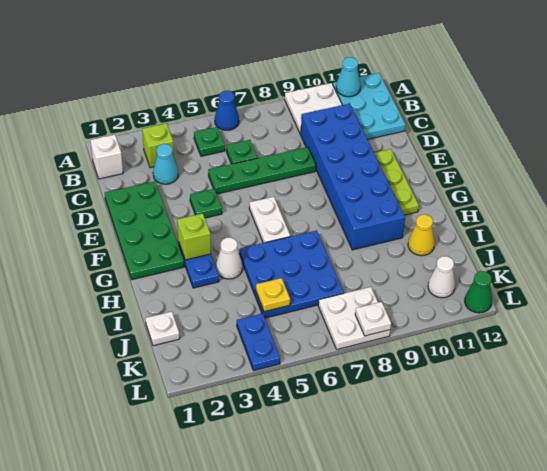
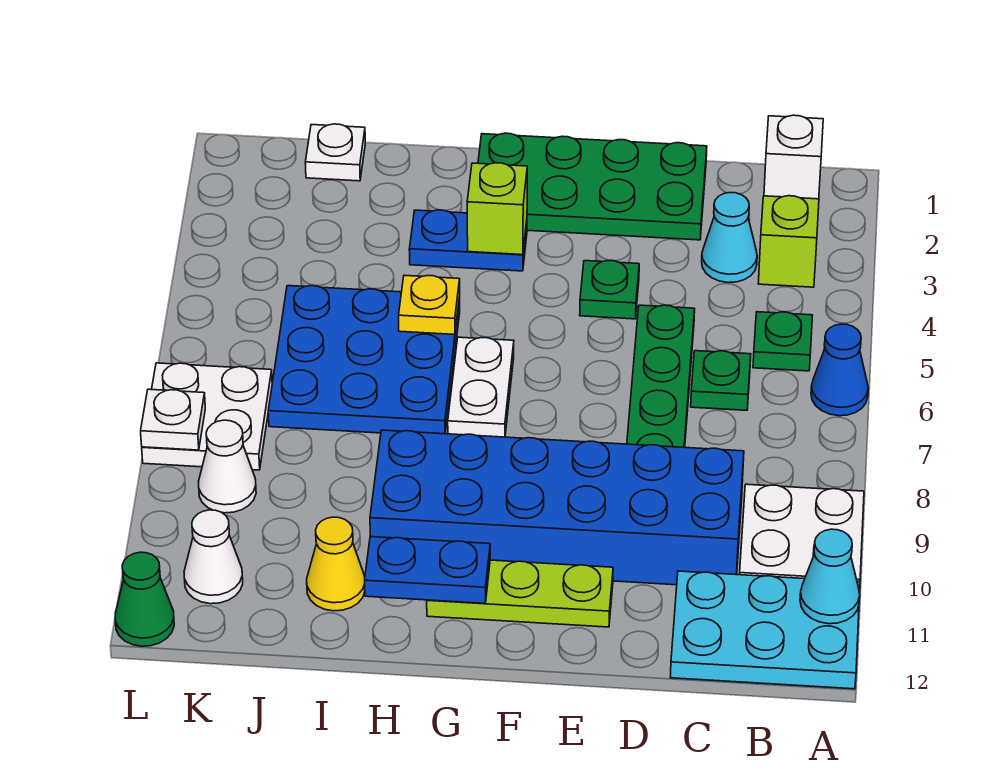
white plate F6:G6 level 1 -> white plate G6:G7 level 1
white cone H4 level 1 -> white cone K9 level 1
yellow plate J5 level 2 -> yellow plate H5 level 2
blue plate K4:L4 level 1 -> blue plate G11:H11 level 2

